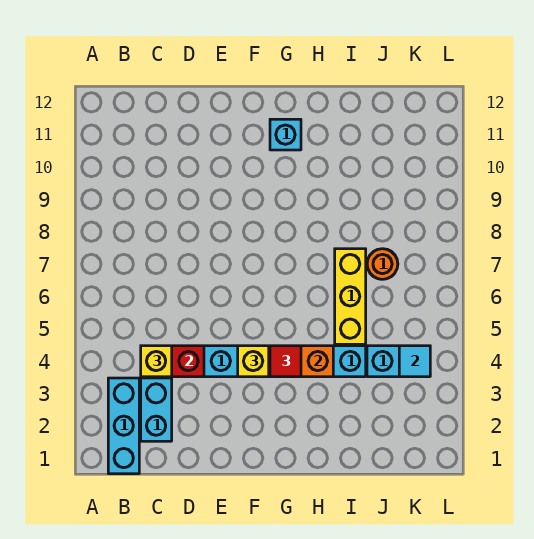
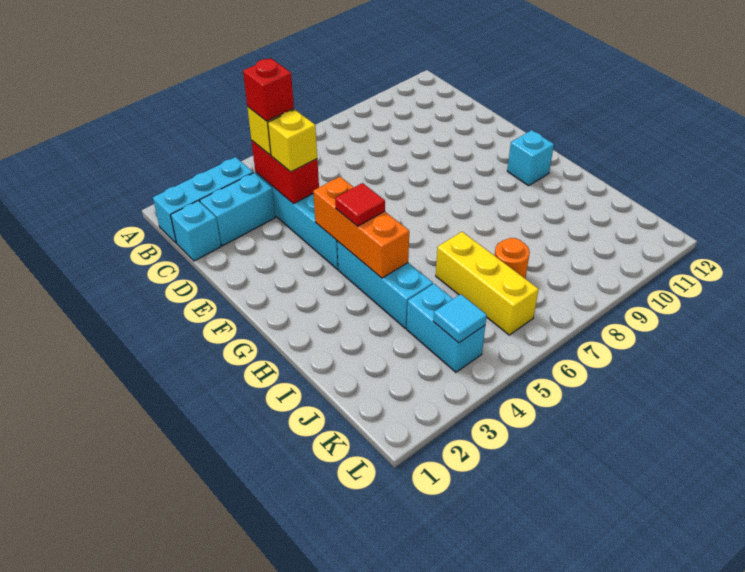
none -> cyan brick C1 level 1
none -> red brick C4 level 4
yellow brick F4 level 3 -> yellow brick D4 level 3
yellow brick I5:I7 level 1 -> yellow brick I6:K6 level 1

